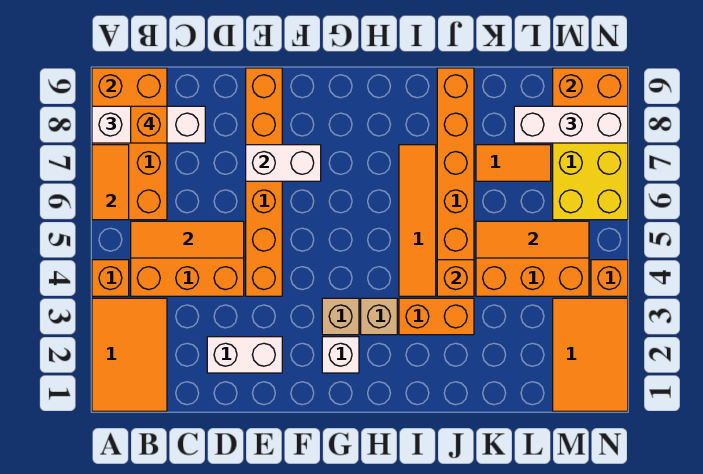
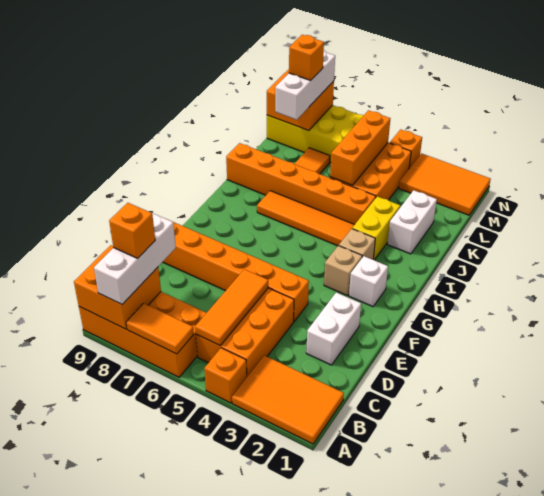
white brick E7:F7 level 2 -> white brick J2:K2 level 1
orange brick I3:J3 level 1 -> yellow brick I3:J3 level 1
orange brick J4 level 2 -> orange brick M8 level 4
orange tile K5:M5 level 2 -> orange brick K5:M5 level 2

